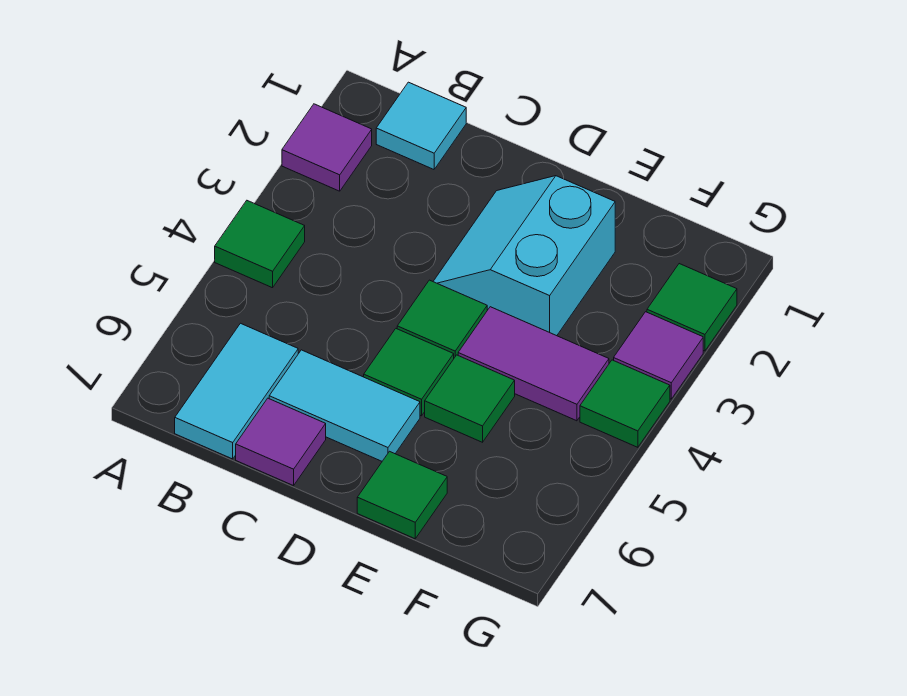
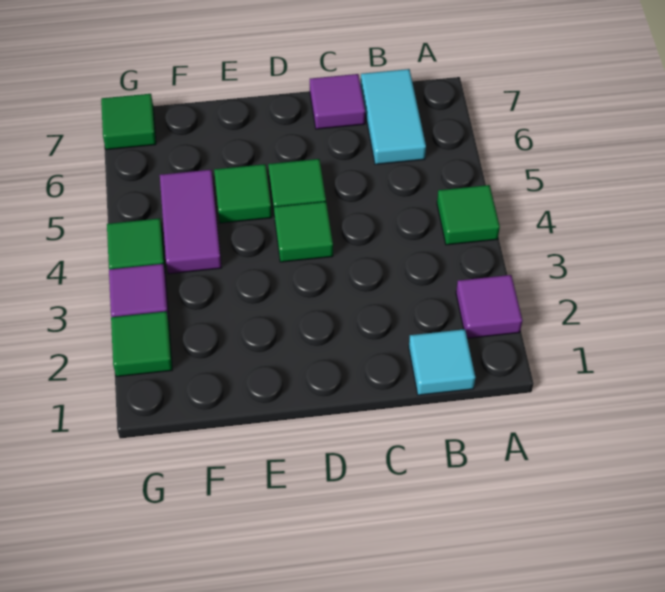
cyan tile C6:D6 level 1 -> none
cyan slope D2:E3 level 1 top E -> none
purple tile E4:F4 level 1 -> purple tile F4:F5 level 1
green tile E7 level 1 -> green tile G7 level 1

